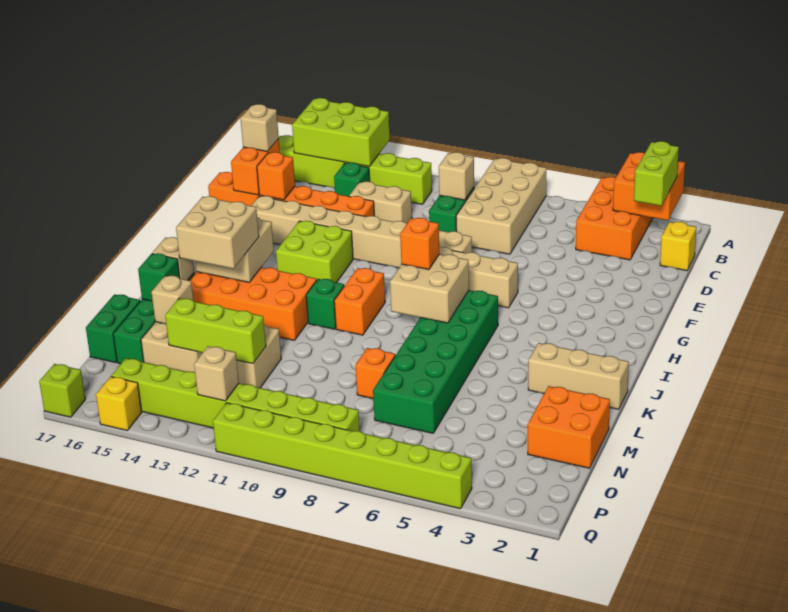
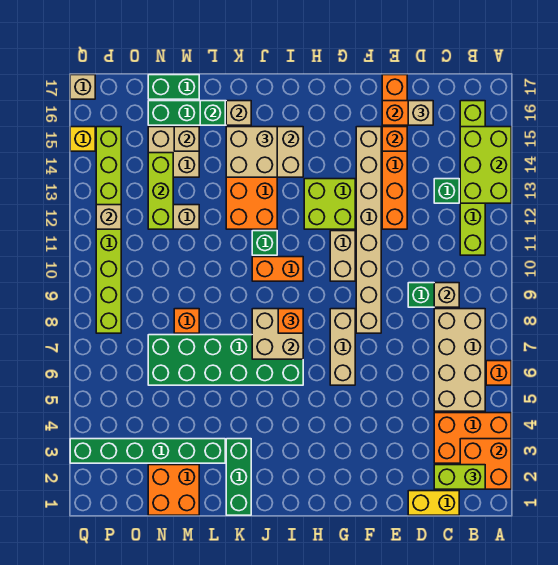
none -> orange brick A6 level 1
tan brick A7:D8 level 1 -> tan brick B5:C8 level 1
yellow brick C1 level 1 -> yellow brick C1:D1 level 1
tan brick D11:D12 level 1 -> tan brick G10:G11 level 1
tan brick K1:K3 level 1 -> green brick K1:K3 level 1
none -> green brick L3:Q3 level 1
lime brick Q4:Q11 level 1 -> none
lime brick Q17 level 1 -> tan brick Q17 level 1

